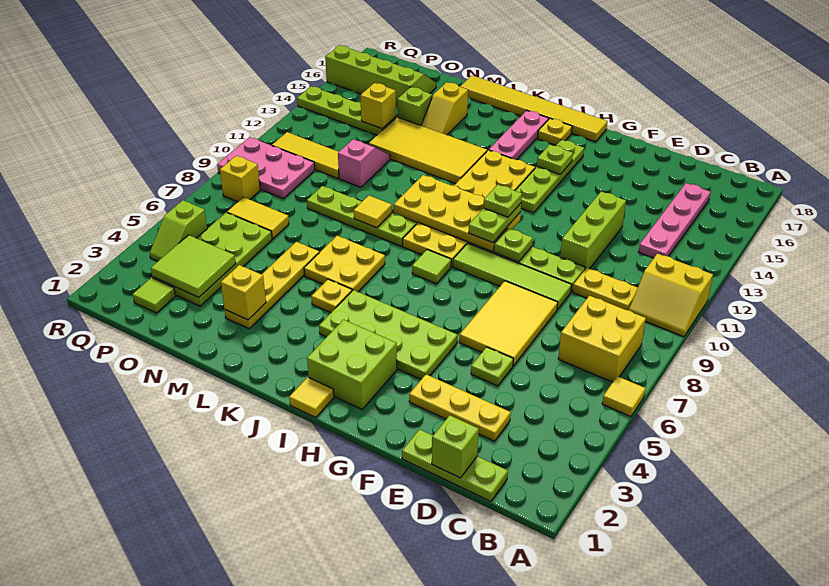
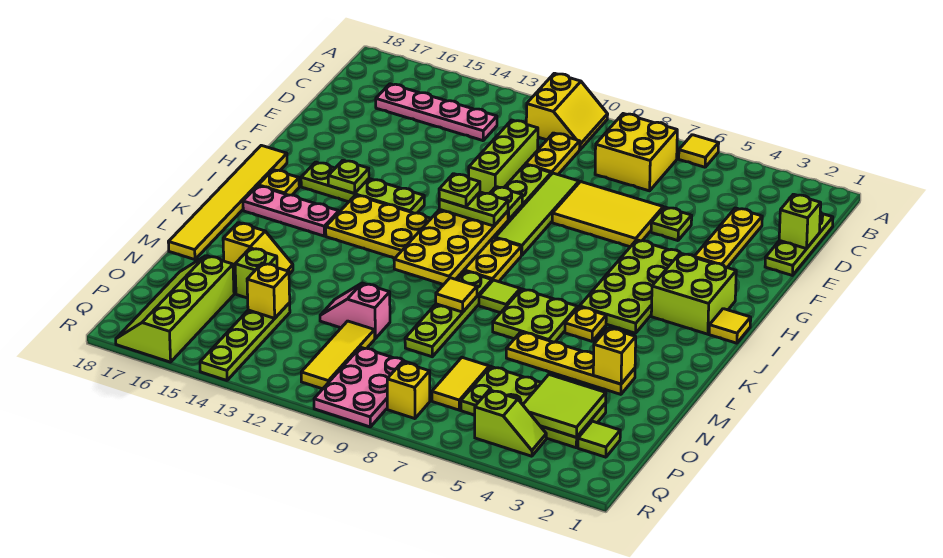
lime brick E11:E13 level 1 -> lime brick D11:F11 level 1
lime tile I8 level 1 -> lime tile K8 level 1
yellow plate K6:L7 level 1 -> lime plate K6:L7 level 1
yellow tile K13:N14 level 1 -> none

